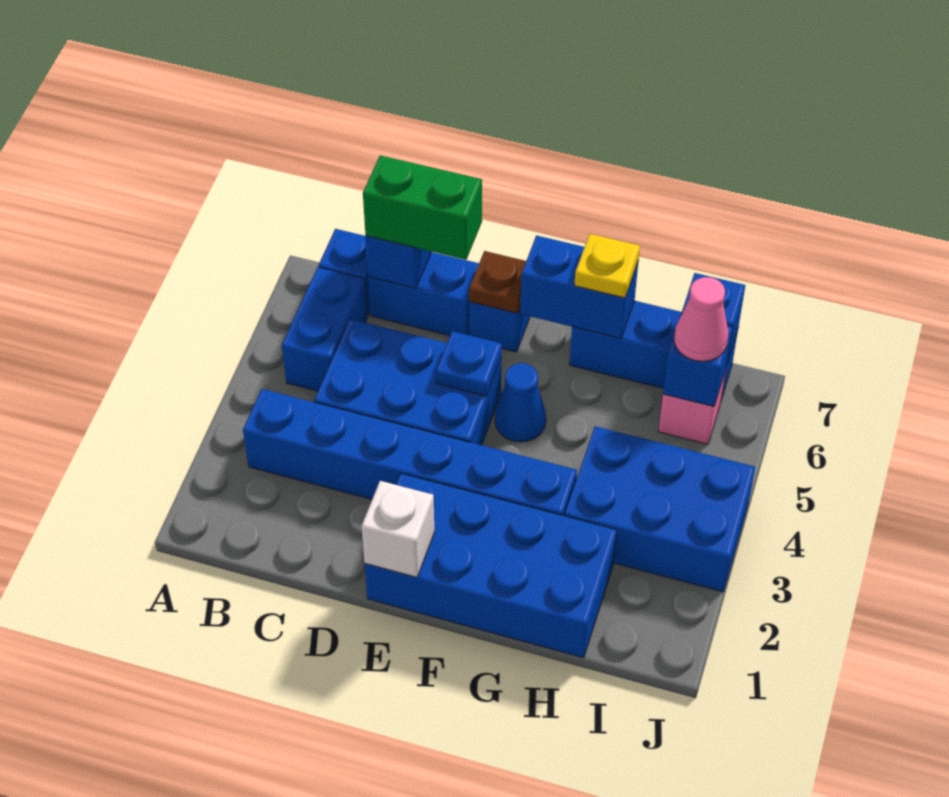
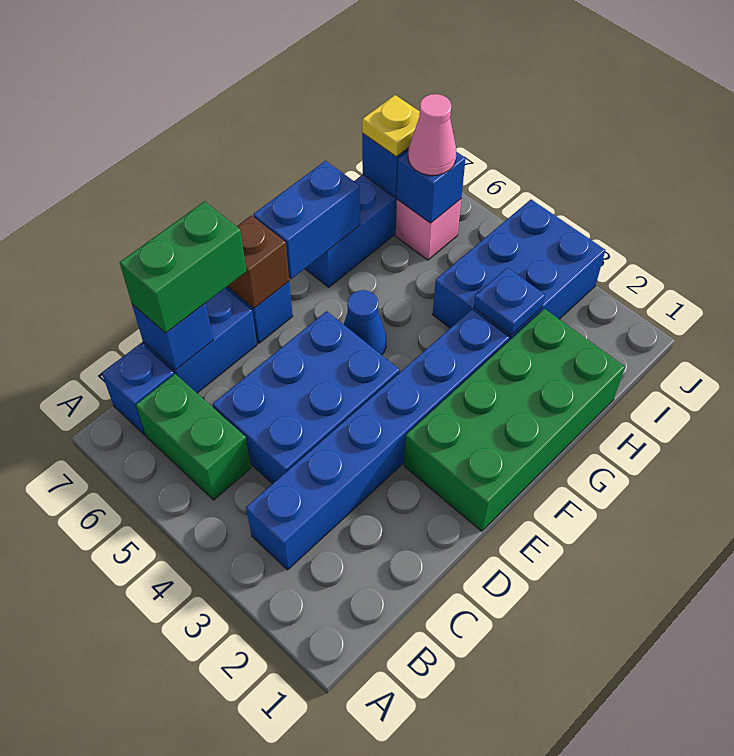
blue brick B5:B6 level 1 -> green brick B5:B6 level 1
blue brick E1:H2 level 1 -> green brick E1:H2 level 1
white brick E1 level 2 -> none
blue plate E5 level 2 -> blue plate H3 level 2
brown plate E7 level 2 -> brown brick E7 level 2
yellow plate G7 level 3 -> yellow plate I7 level 3

